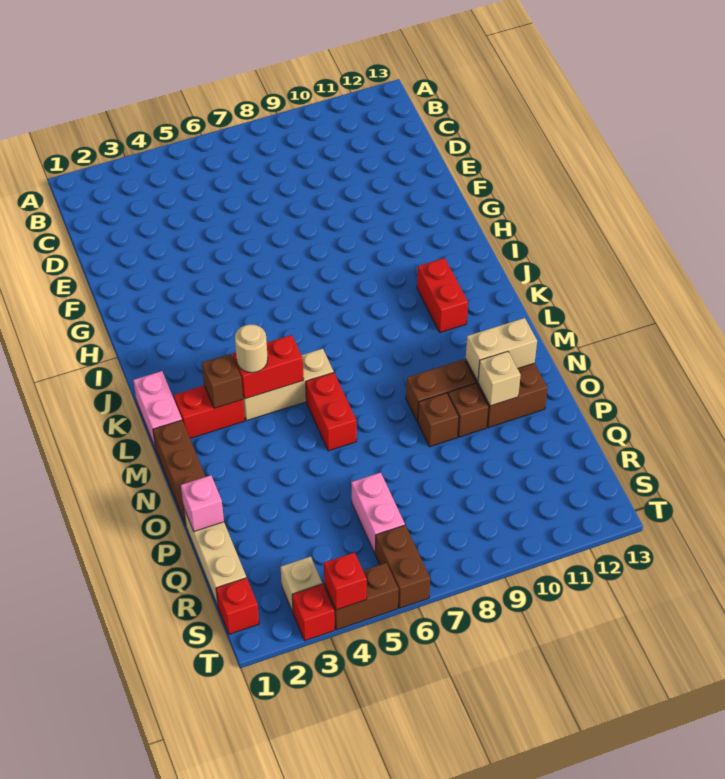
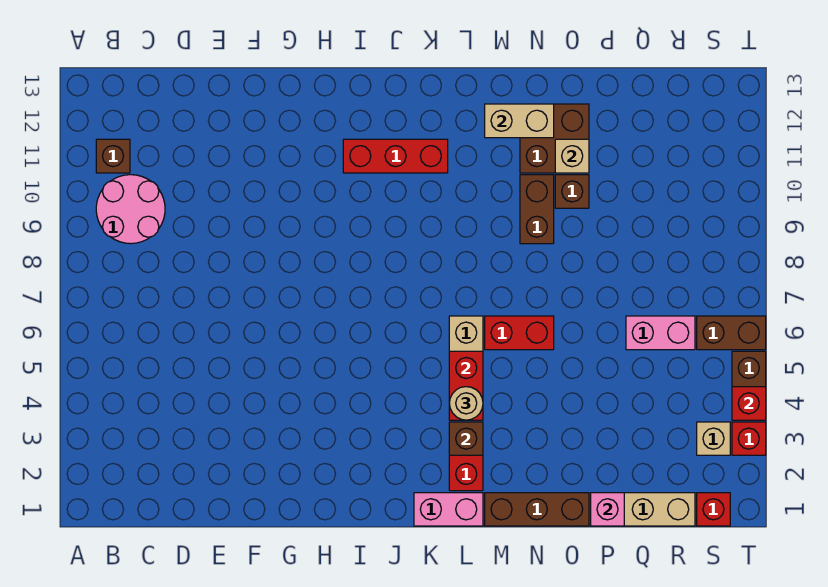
none -> pink round brick B9:C10 level 1
red brick J11:K11 level 1 -> red brick I11:K11 level 1
tan brick N11:N12 level 2 -> tan brick M12:N12 level 2
brown brick O9 level 1 -> brown brick B11 level 1

